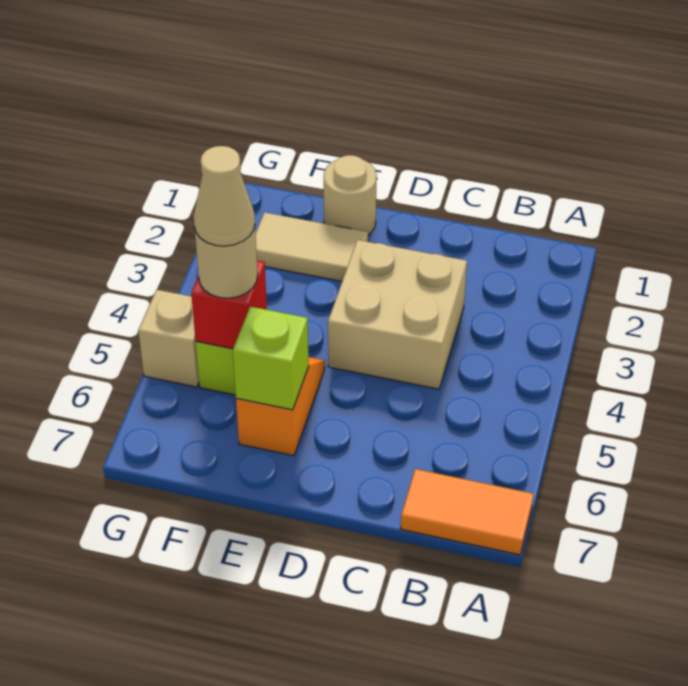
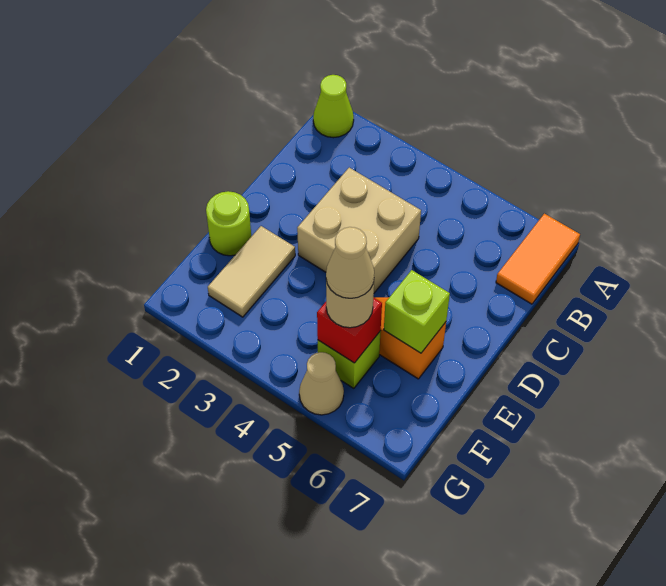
none -> lime cone A1 level 1
tan round brick E1 level 1 -> lime round brick E1 level 1
tan brick G5 level 1 -> tan cone G5 level 1

